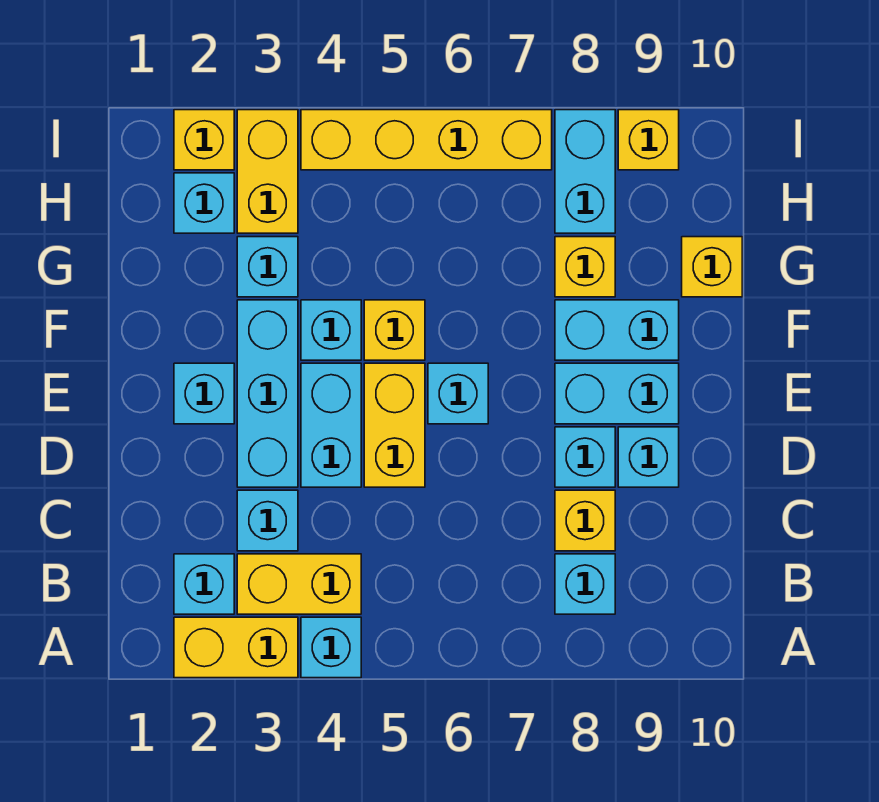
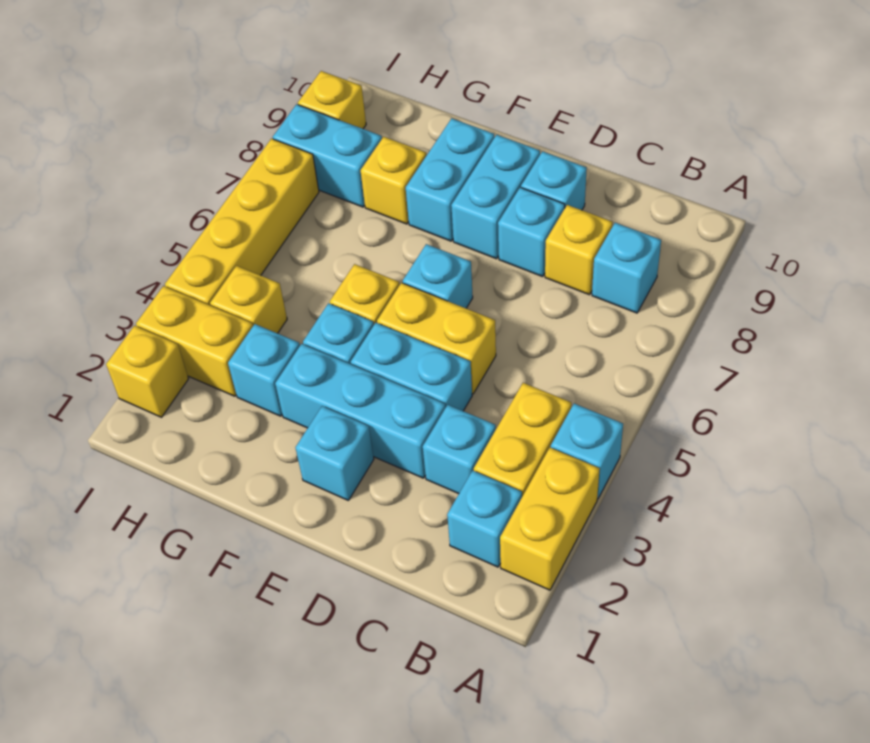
yellow brick G10 level 1 -> yellow brick H4 level 1
cyan brick H2 level 1 -> none

